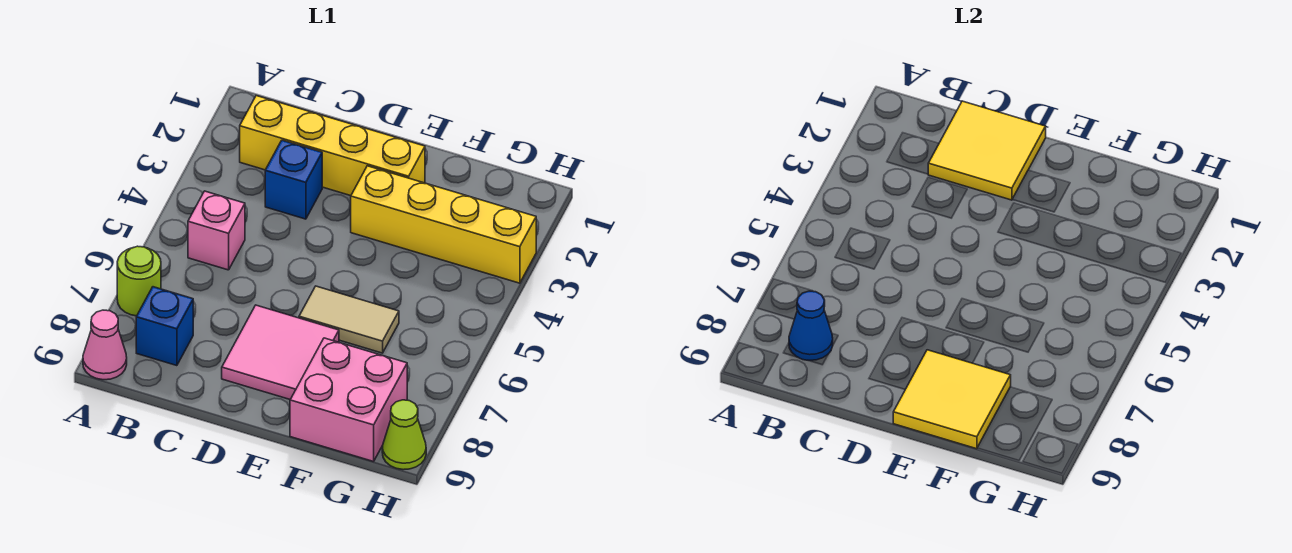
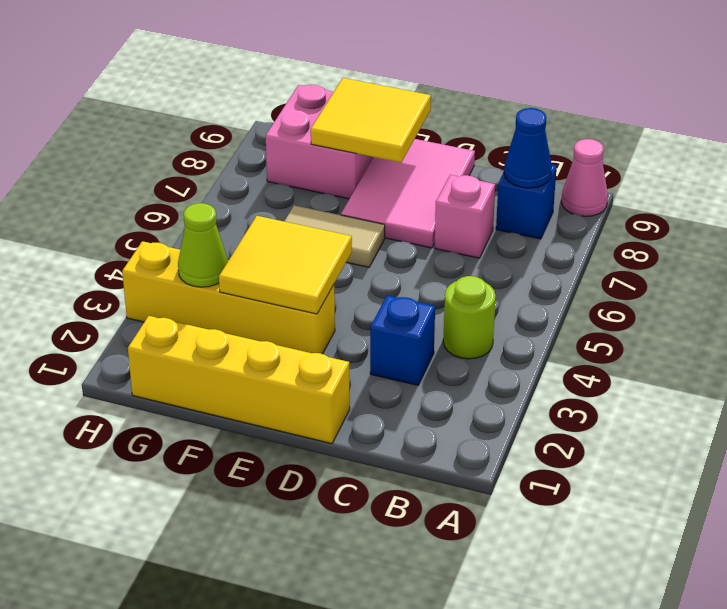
lime round brick A7 level 1 -> lime round brick B4 level 1
yellow brick B2:E2 level 1 -> yellow brick D1:G1 level 1
pink brick B5 level 1 -> pink brick C7 level 1
yellow tile C1:D2 level 2 -> yellow tile E3:F4 level 2
pink tile D7:E8 level 1 -> pink tile D7:E9 level 1
lime cone H9 level 1 -> lime cone G3 level 2

